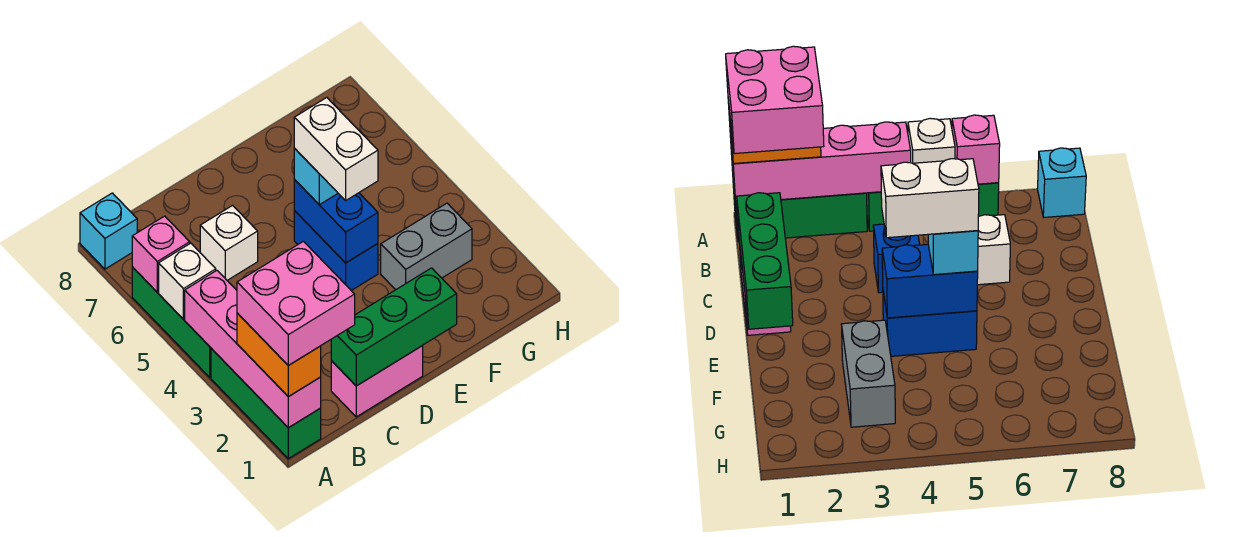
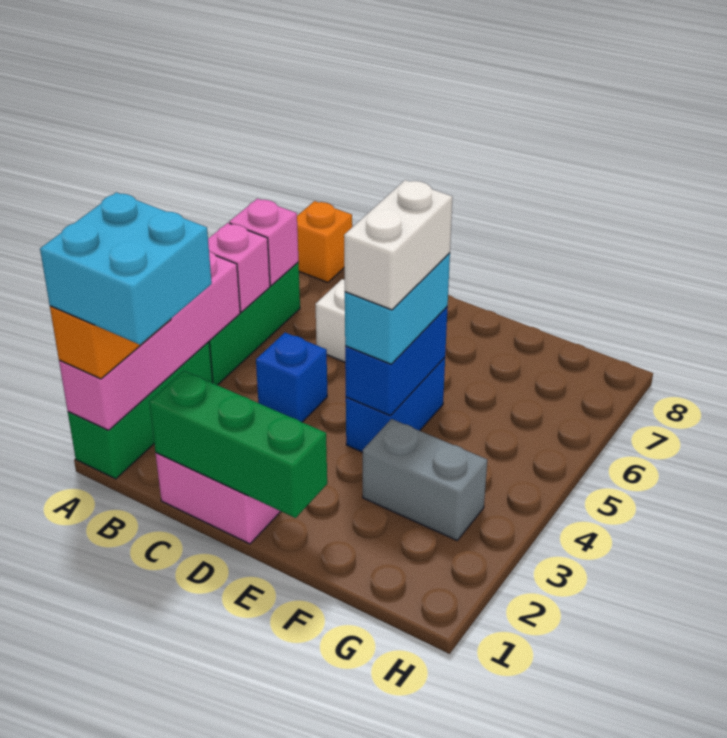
pink brick A1:B2 level 4 -> cyan brick A1:B2 level 4
white brick A5 level 2 -> pink brick A5 level 2
cyan brick A8 level 1 -> orange brick A8 level 1
cyan brick E5 level 3 -> cyan brick E4:E5 level 3

